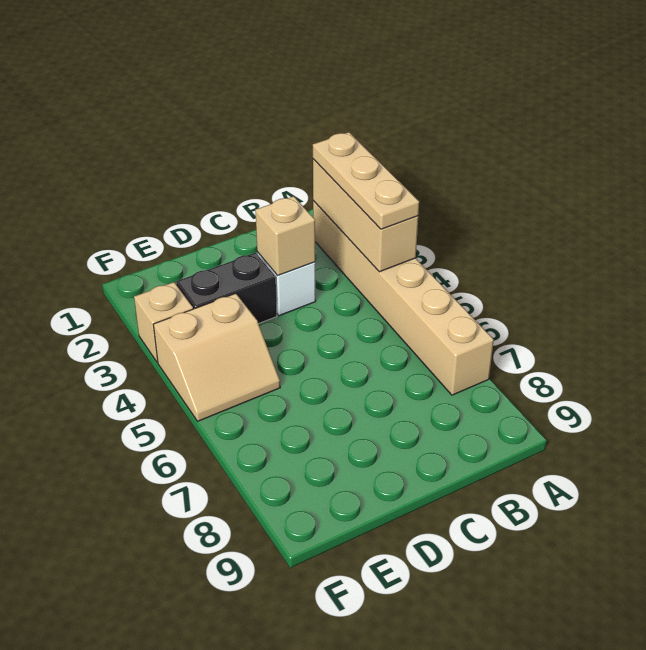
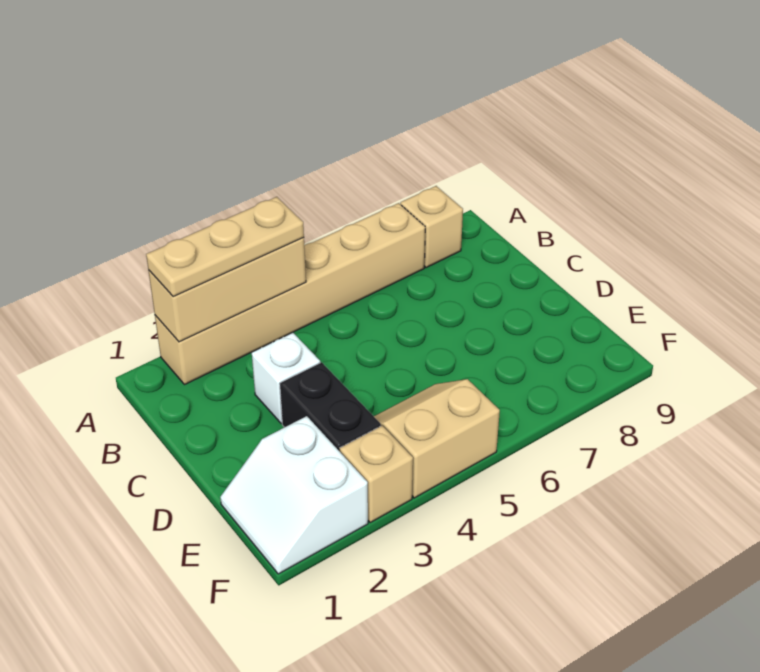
tan brick C3 level 2 -> tan brick A8 level 1
none -> white slope E1:F2 level 1 top 2
tan slope E4:F5 level 1 top 4 -> tan slope E4:F5 level 1 top F

